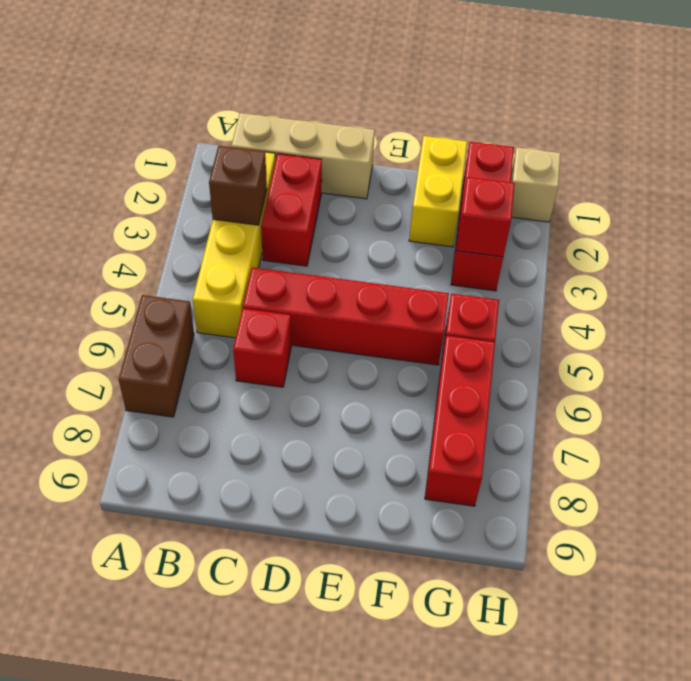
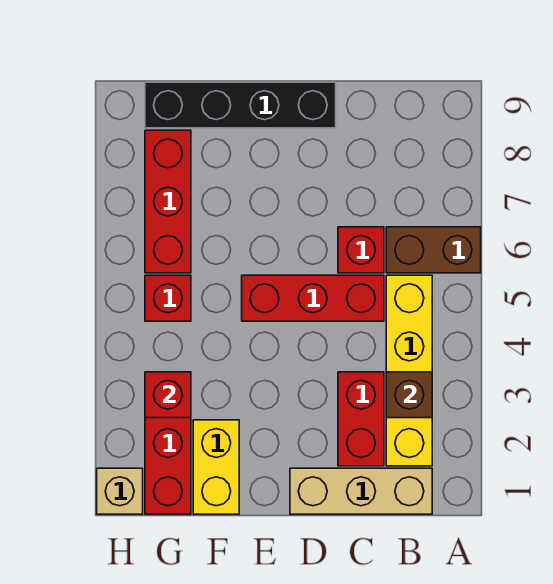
brown brick A6:A7 level 1 -> brown brick A6:B6 level 1
red brick C5:F5 level 1 -> red brick C5:E5 level 1
none -> black brick D9:G9 level 1

